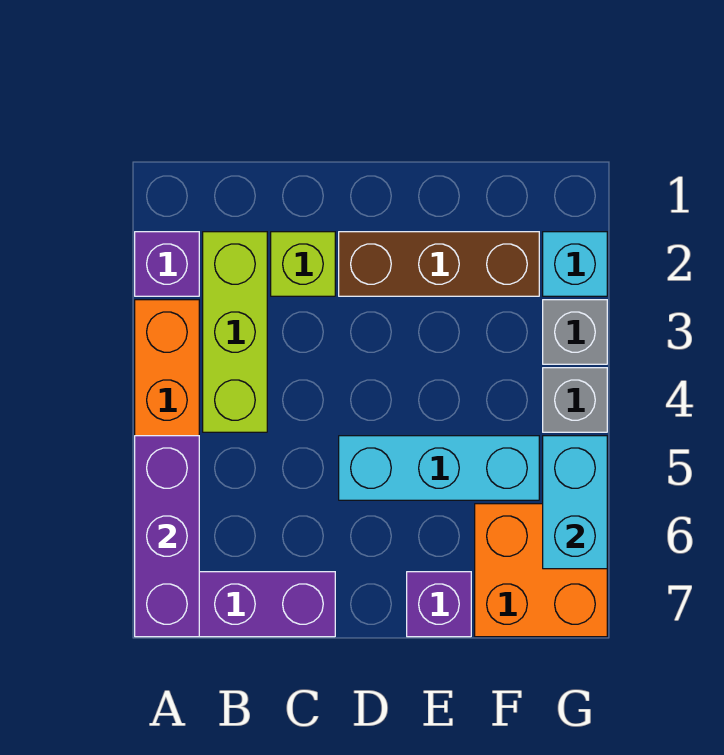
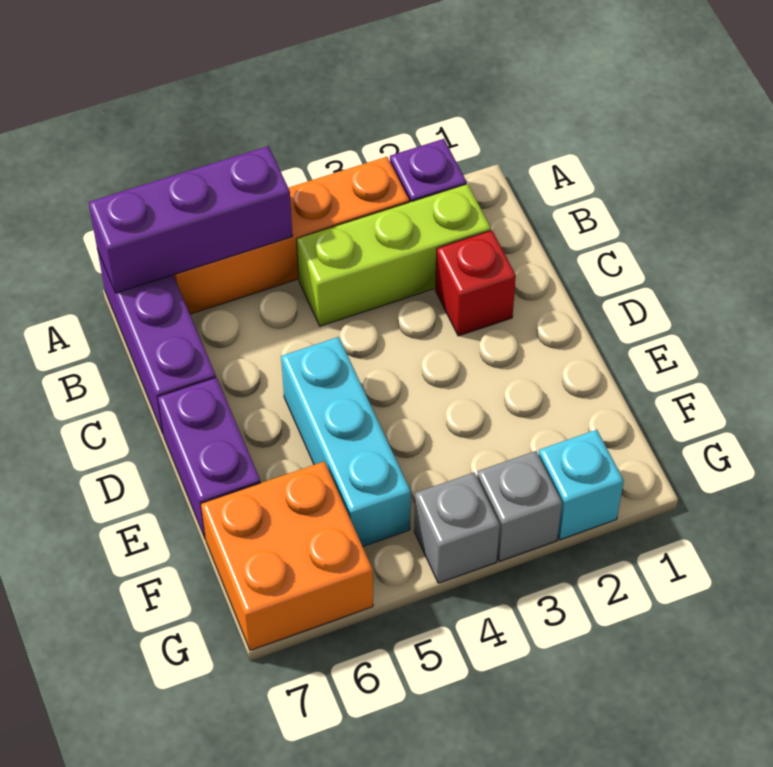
lime brick C2 level 1 -> red brick C2 level 1
brown brick D2:F2 level 1 -> none
purple brick E7 level 1 -> purple brick D7:E7 level 1
cyan brick G5:G6 level 2 -> none

